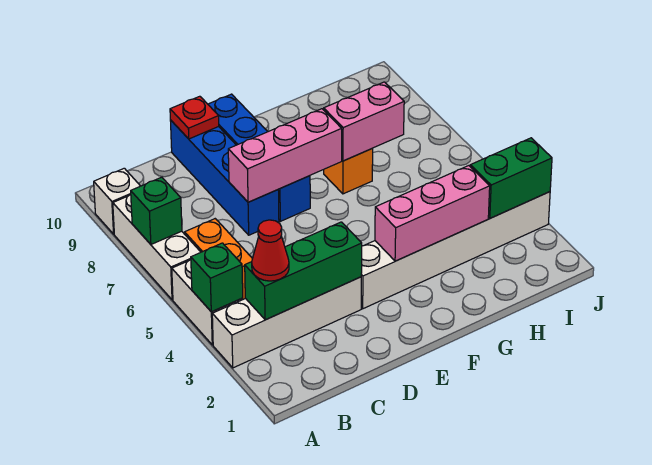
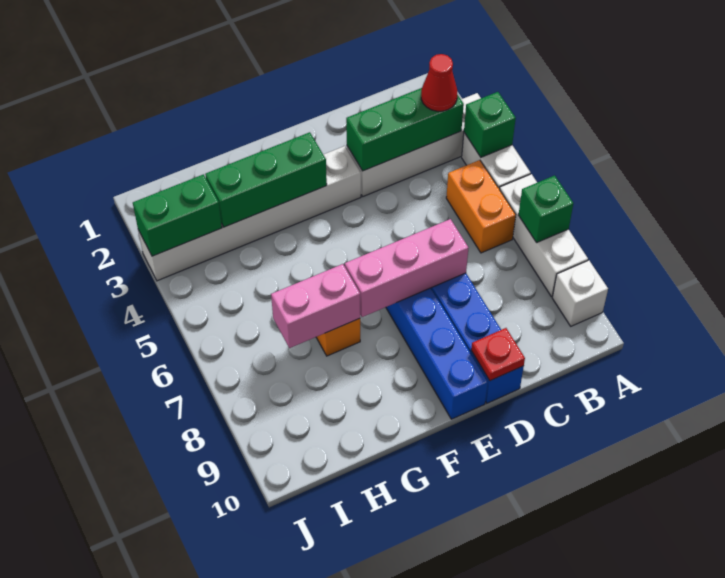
pink brick F3:H3 level 2 -> green brick F3:H3 level 2

